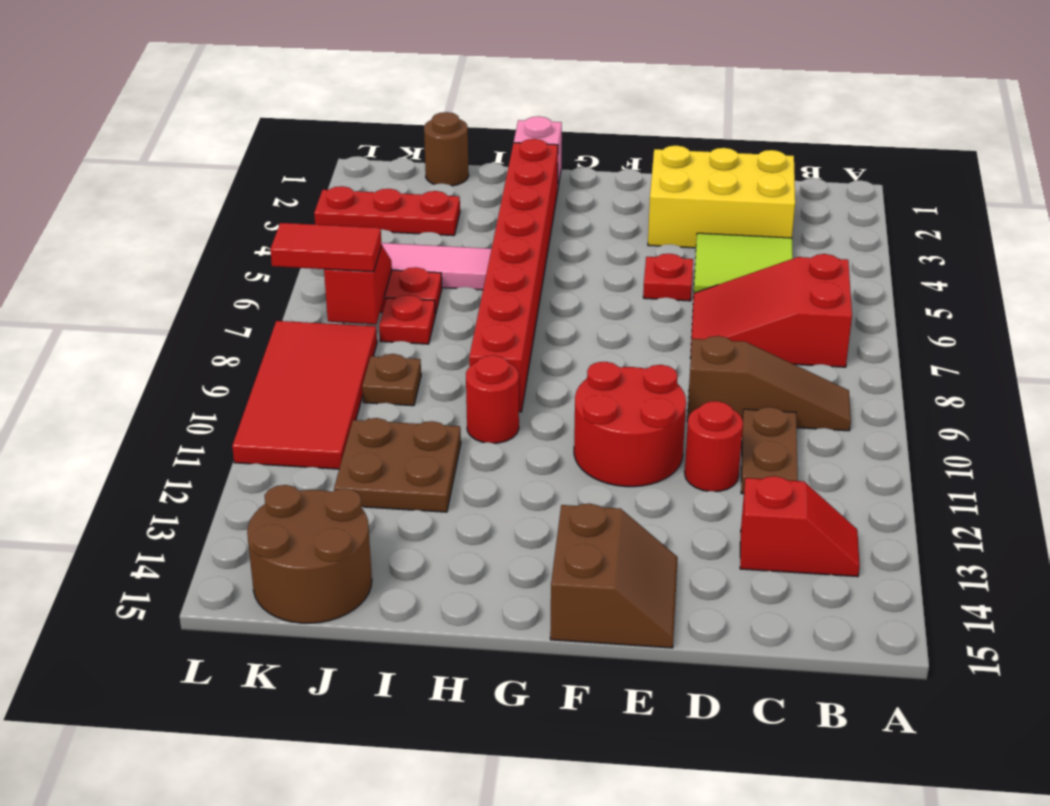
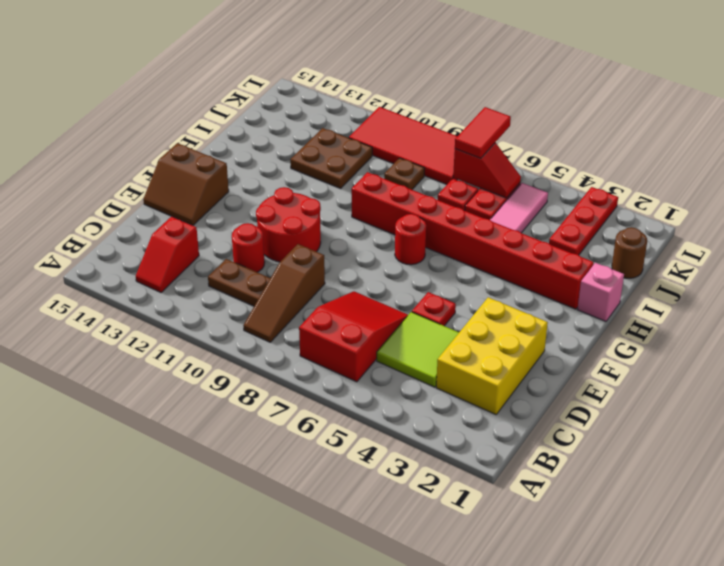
red round brick H10 level 1 -> red round brick G7 level 1
brown round brick J14:K15 level 1 -> none

